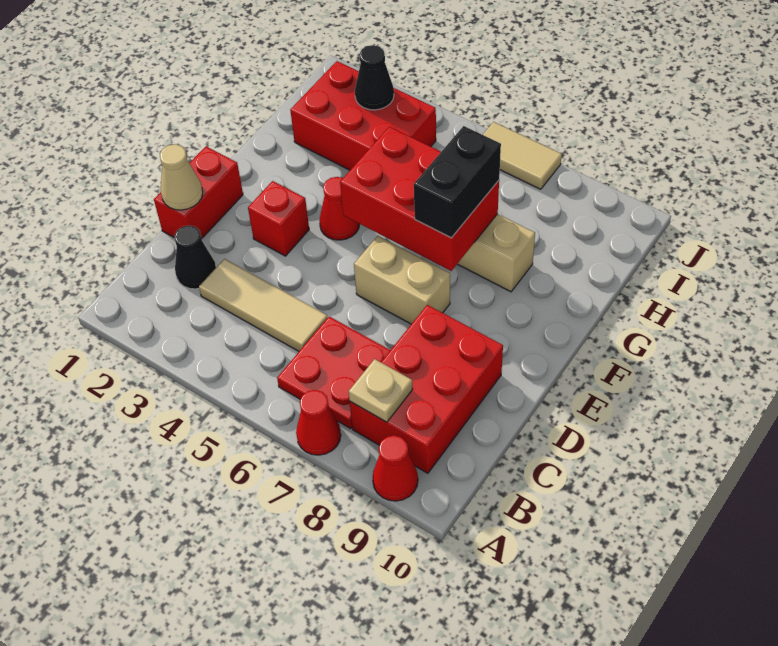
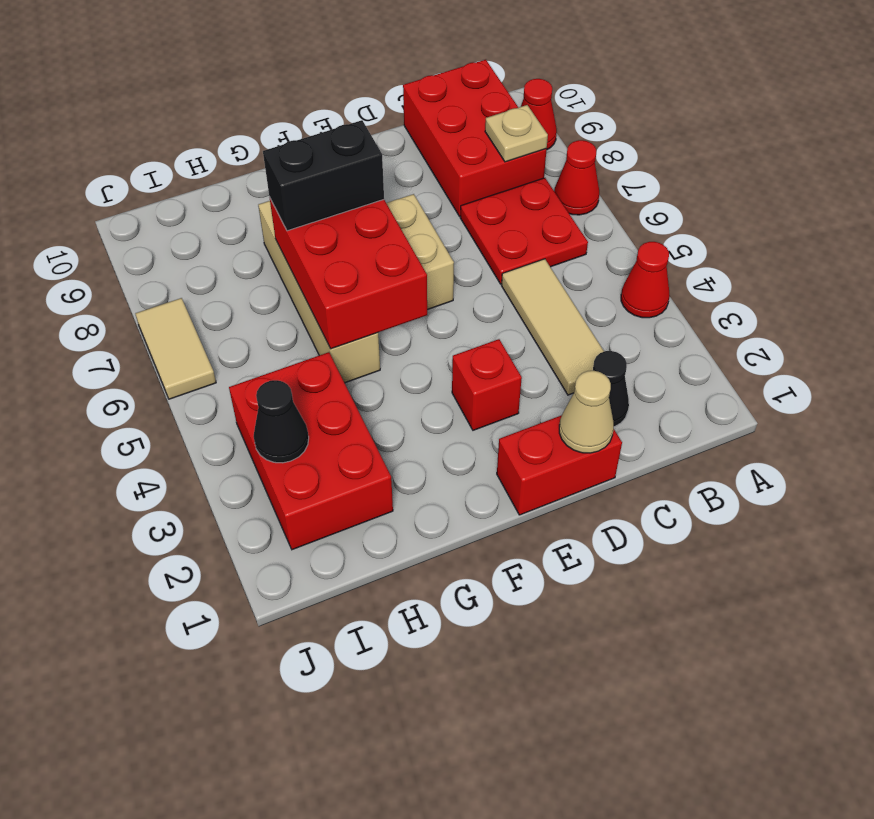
red brick B8:D9 level 1 -> red brick B8:C10 level 1
red cone F4 level 1 -> red cone A4 level 1

